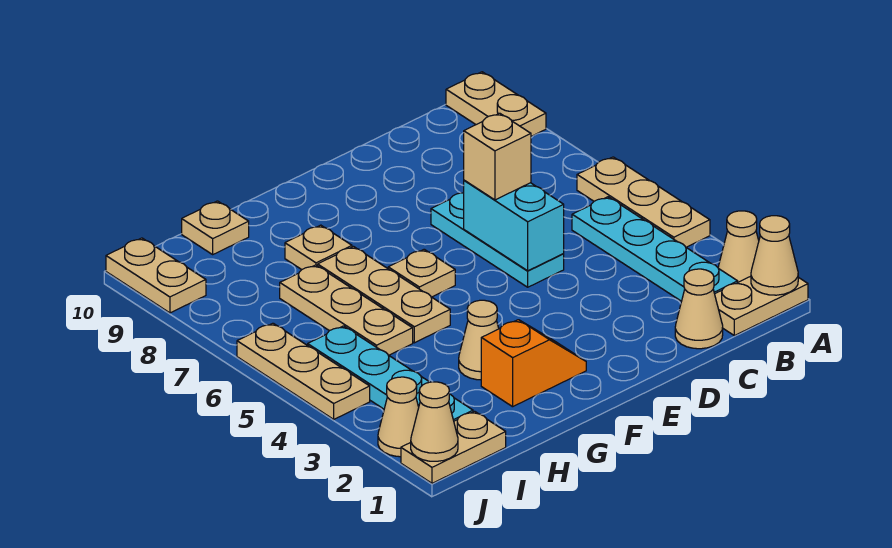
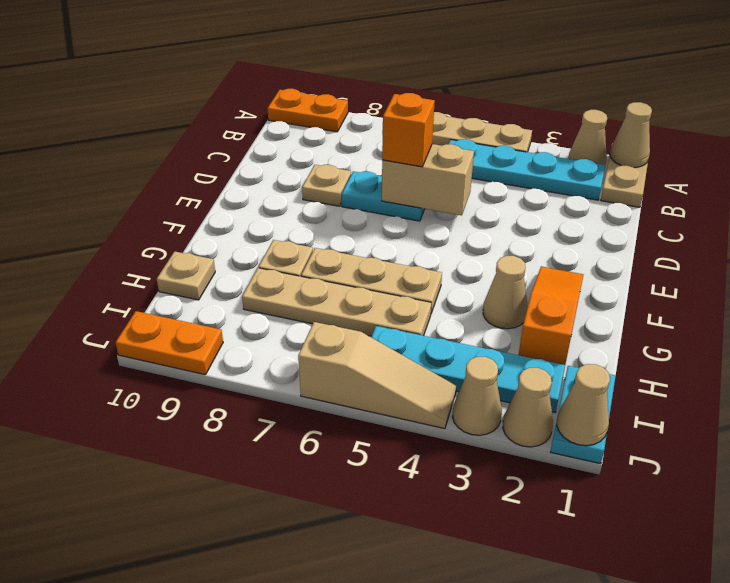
tan plate A9:A10 level 1 -> orange plate A9:A10 level 1
tan cone C1 level 1 -> tan cone J3 level 1
cyan plate D5:D7 level 1 -> cyan plate D6:D7 level 1
cyan brick D5:D6 level 2 -> tan brick D5:D6 level 2
tan brick D6 level 3 -> orange brick D6 level 3
orange slope F2:G2 level 1 top G -> orange slope F2:H2 level 1 top H
tan plate F6 level 1 -> tan plate D8 level 1
tan plate H5:H7 level 1 -> tan plate H5:H8 level 1
tan plate I1:J1 level 1 -> cyan plate I1:J1 level 1
tan plate J4:J6 level 1 -> tan slope J4:J6 level 1 top 6
tan plate J9:J10 level 1 -> orange plate J9:J10 level 1

